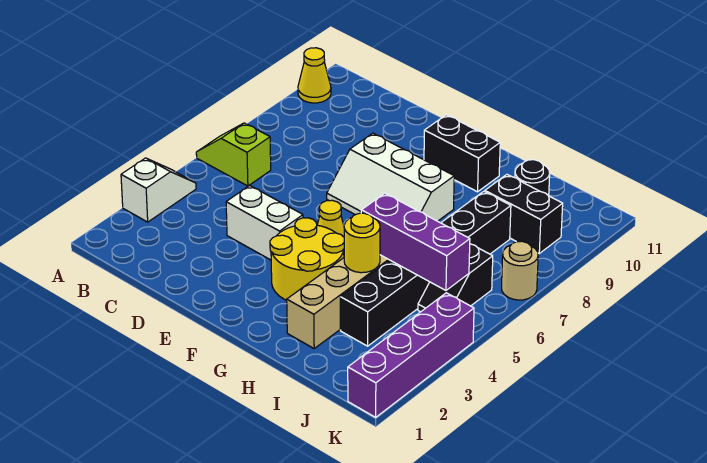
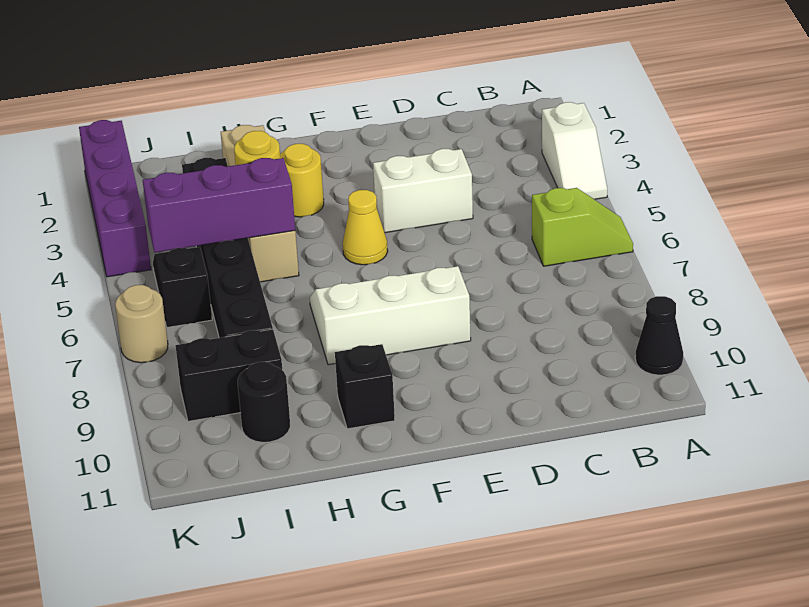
yellow cone A10 level 1 -> black cone A10 level 1
yellow round brick F3:G4 level 1 -> yellow round brick G3 level 1
black brick F10:G10 level 1 -> black brick G10 level 1

